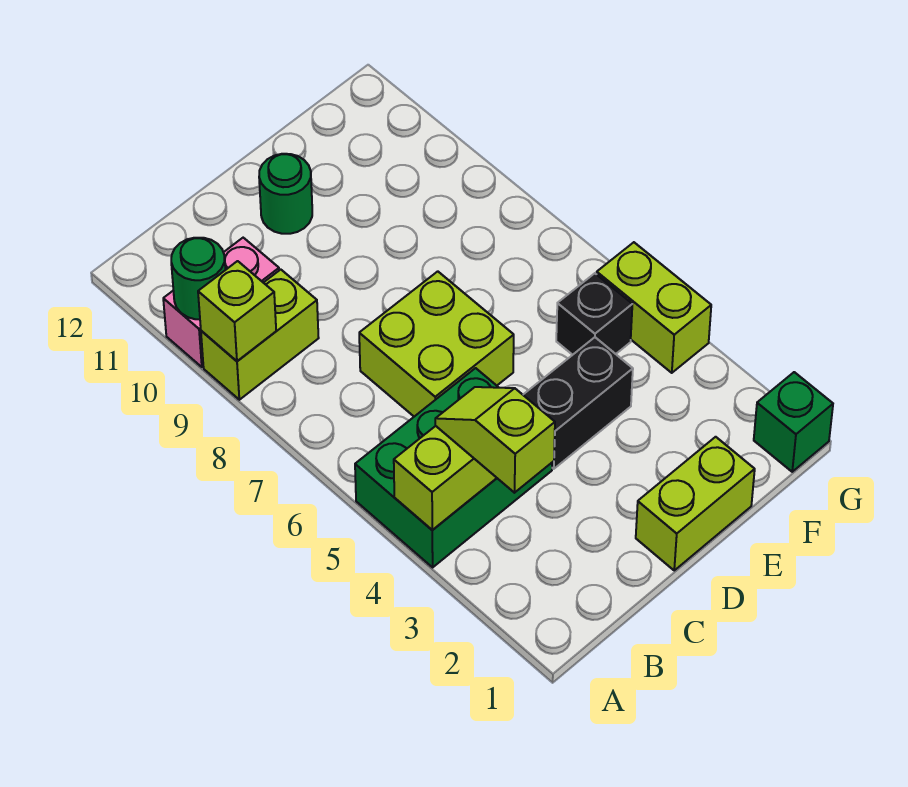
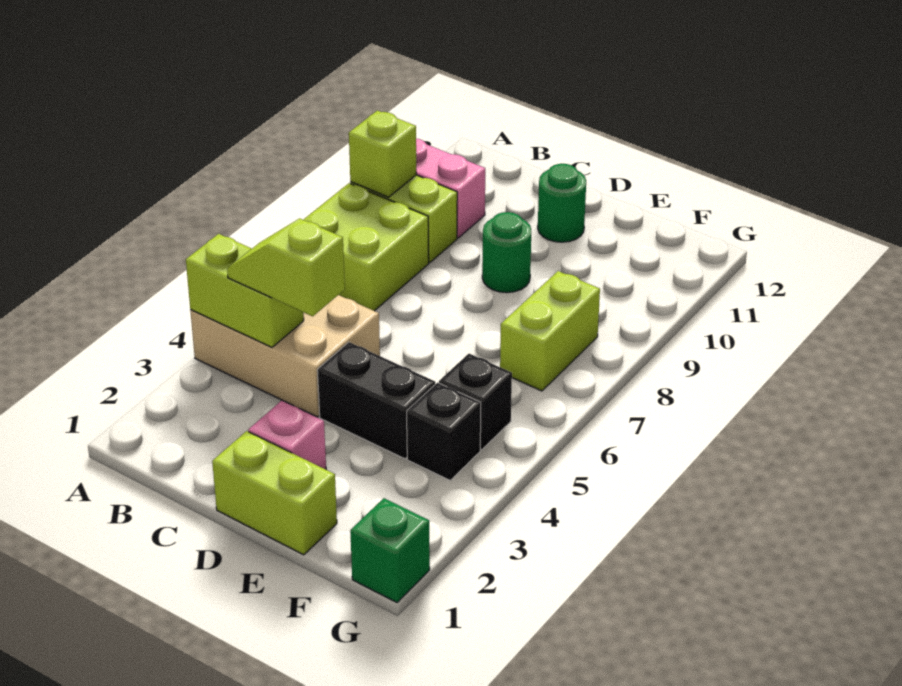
green brick A4:C5 level 1 -> tan brick A4:C5 level 1
green round brick A10 level 2 -> green round brick D9 level 1
lime slope B3:B4 level 3 top 3 -> lime slope B4:C4 level 3 top C
lime brick C6:D7 level 1 -> lime brick A7:B8 level 1
none -> pink brick D2 level 1
none -> black brick F4 level 1
lime brick G4:G5 level 1 -> lime brick F7:F8 level 1

